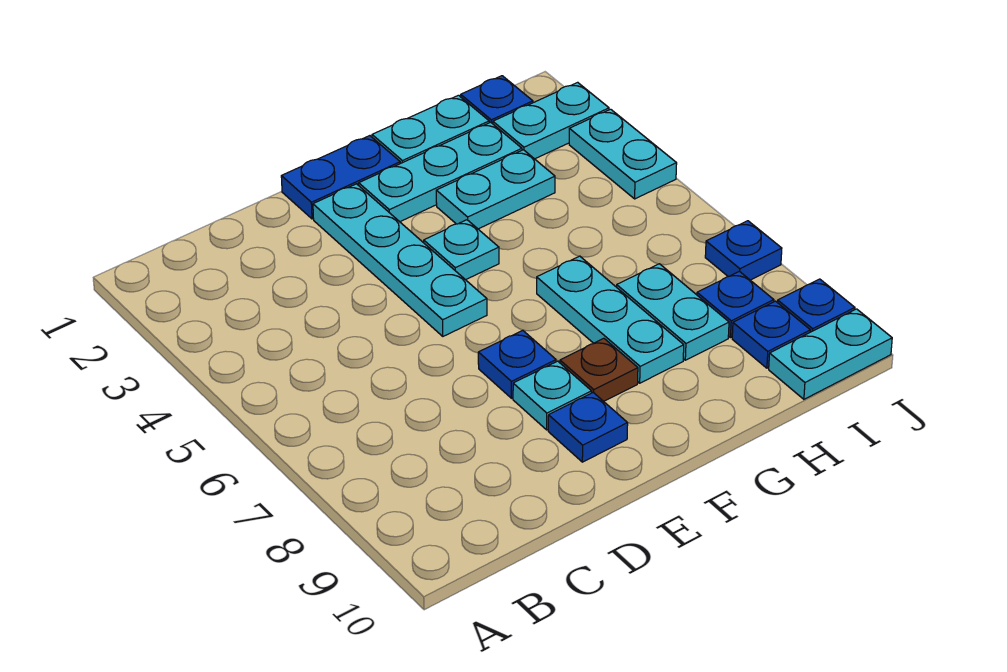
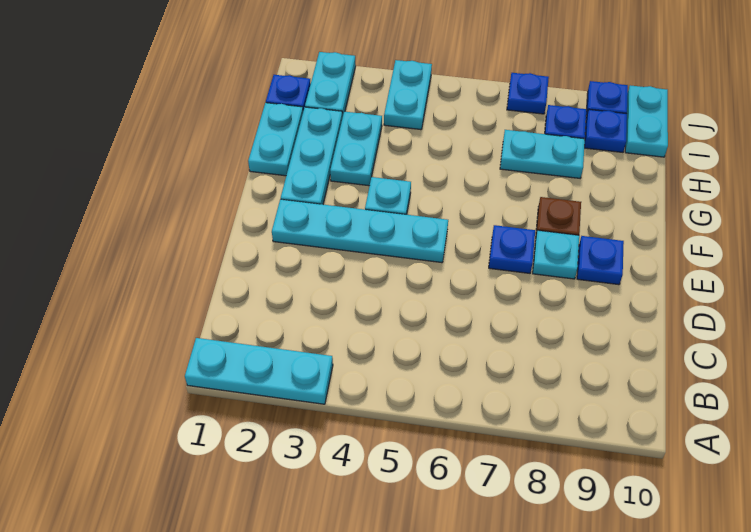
blue plate E1:F1 level 1 -> none
cyan plate G6:G8 level 1 -> cyan plate A1:A3 level 1
cyan plate J3:J4 level 1 -> cyan plate I4:J4 level 1

